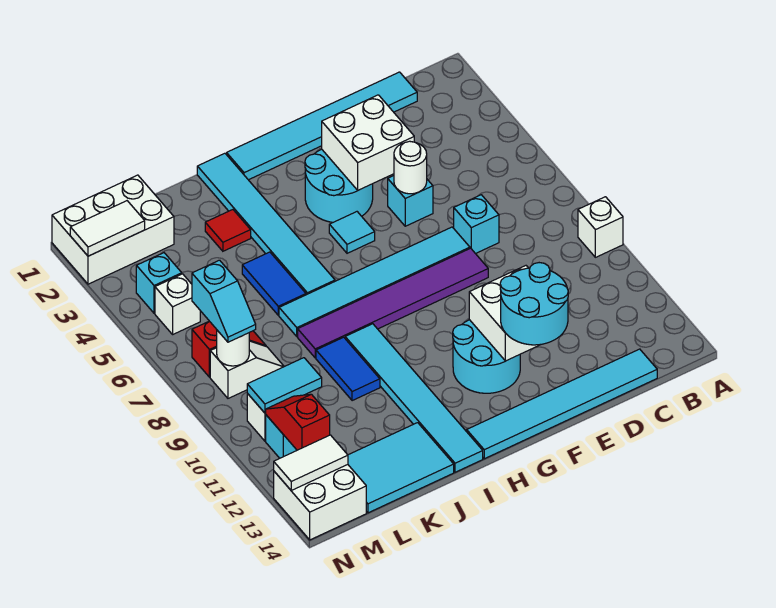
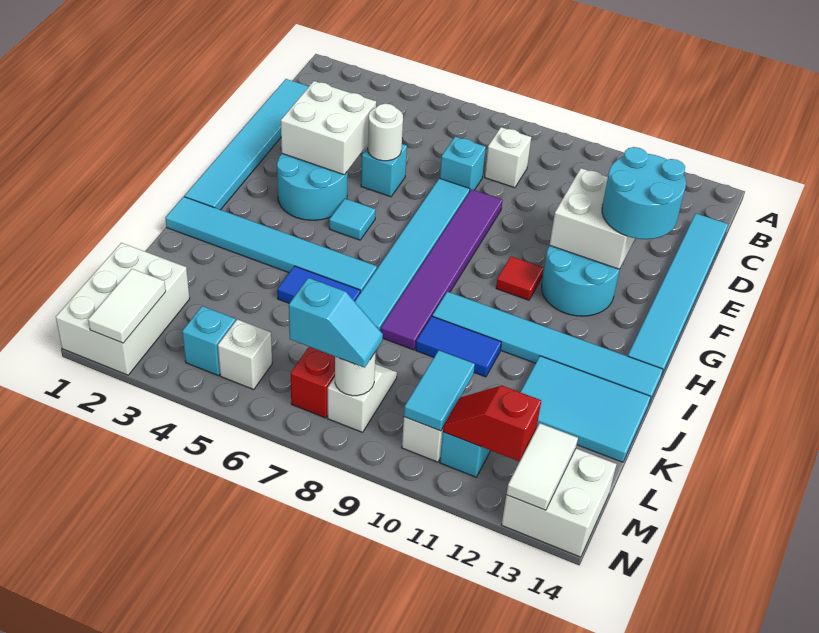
white brick A9 level 1 -> white brick C8 level 1
red tile J3 level 1 -> red tile G10 level 1
cyan tile J13:L14 level 1 -> cyan tile J12:K14 level 1

